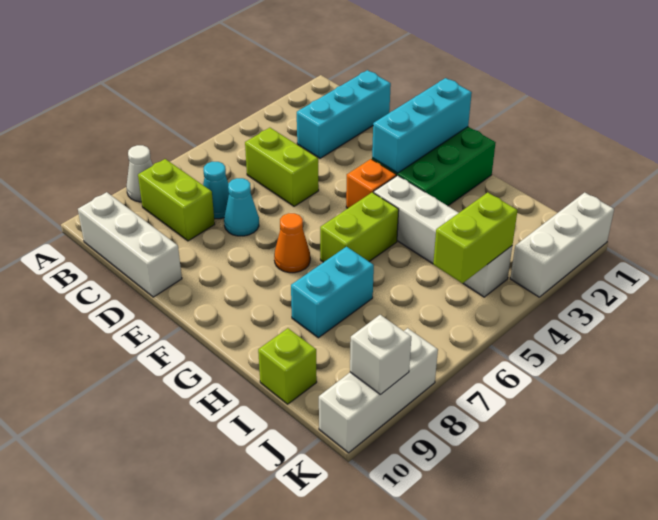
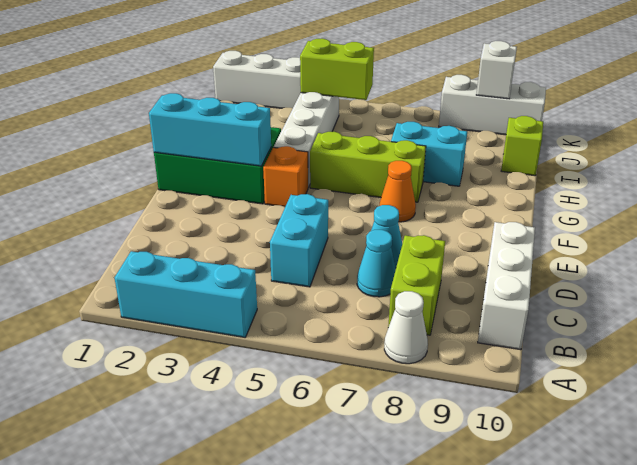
cyan brick C1:C3 level 1 -> cyan brick A2:A4 level 1
lime brick C5:D5 level 1 -> cyan brick C5:D5 level 1
lime brick G5:G6 level 1 -> lime brick G5:G7 level 1

